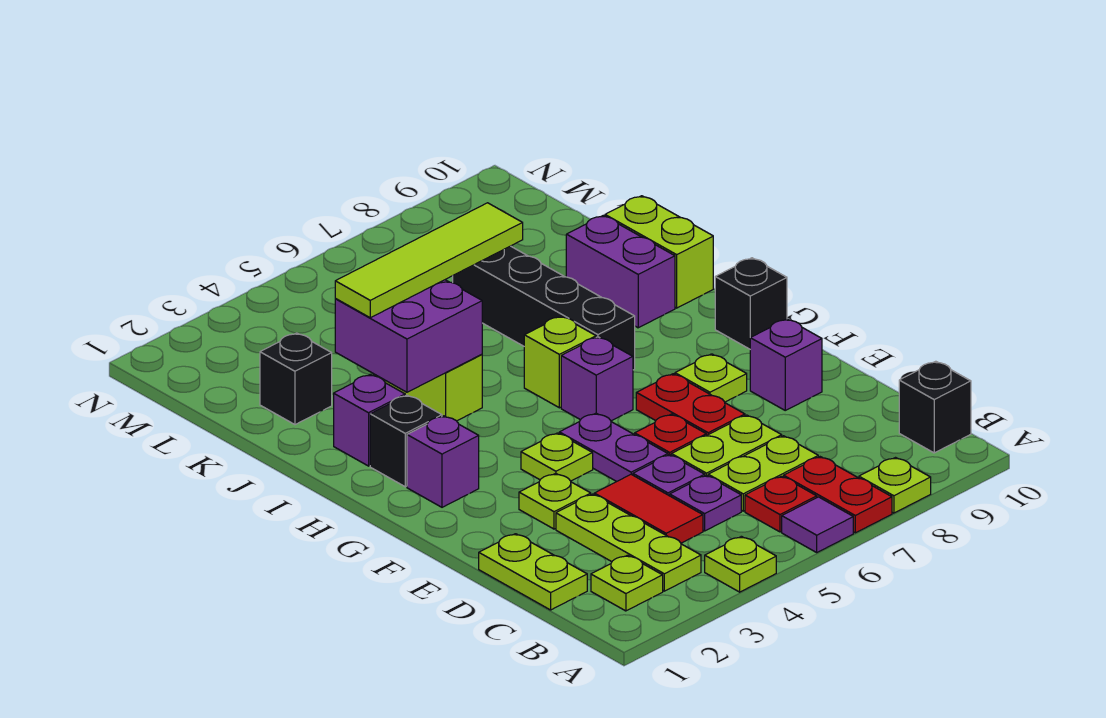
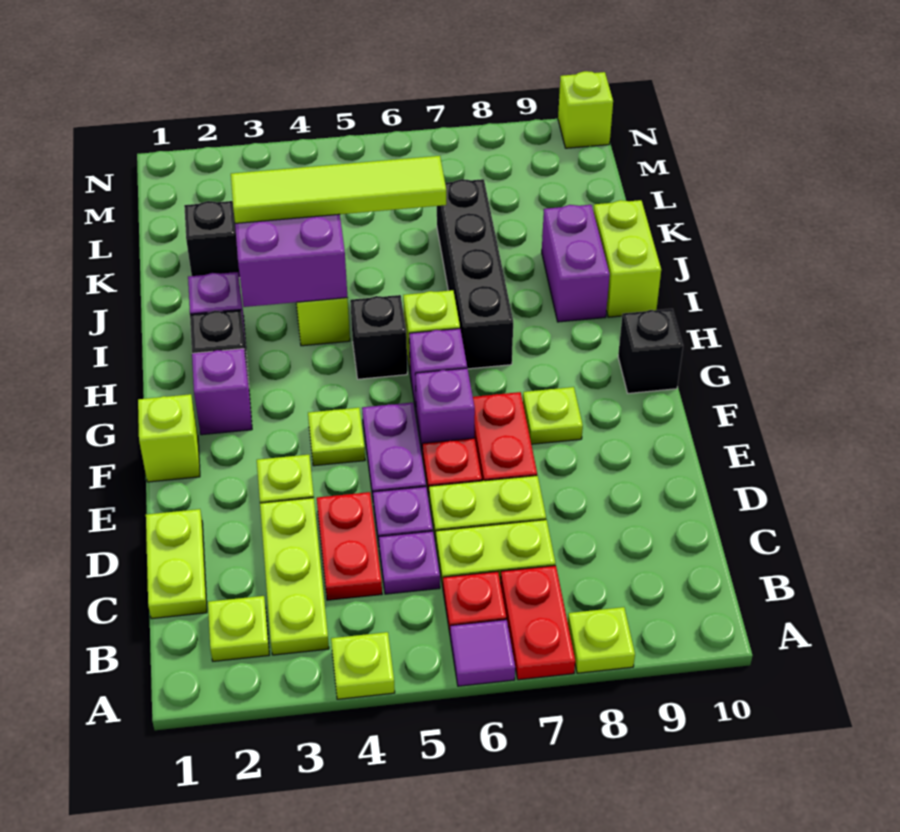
black brick B10 level 1 -> black brick H5 level 1
red tile C4:D4 level 1 -> red plate C4:D4 level 1
purple brick E9 level 1 -> purple brick F6 level 1
none -> lime brick F1 level 1
none -> lime brick N10 level 1

